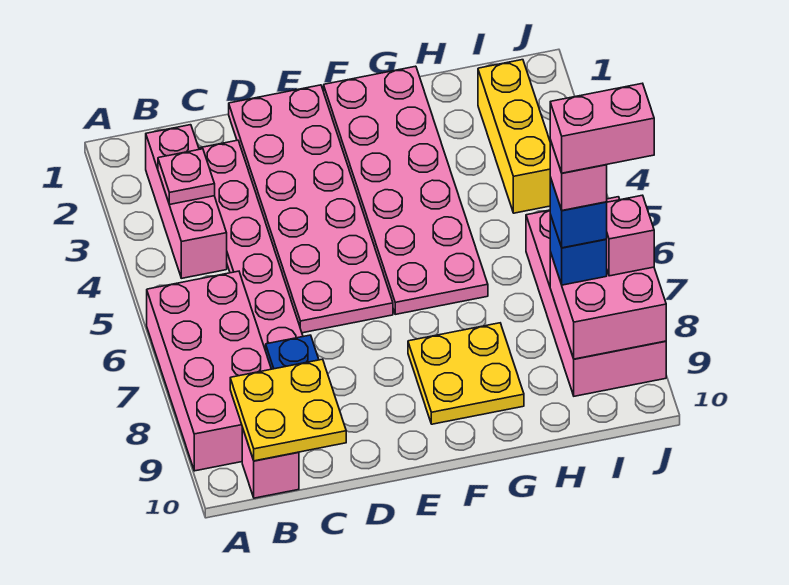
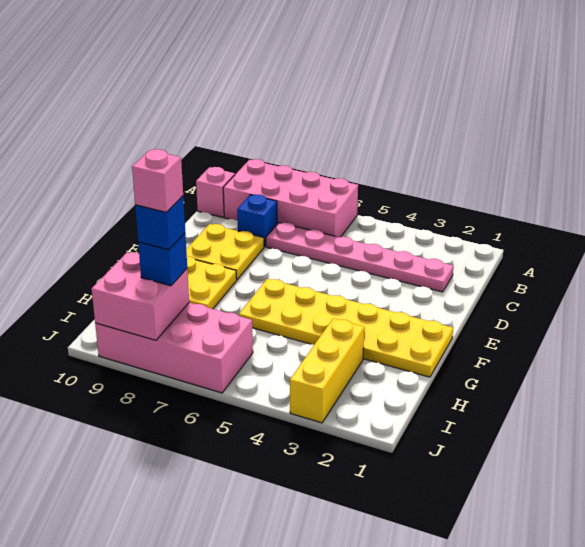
pink brick B2:B4 level 1 -> none
pink plate B3 level 2 -> none
yellow plate B9:C10 level 2 -> yellow plate D8:E9 level 1
pink plate D1:E6 level 1 -> none
pink plate F1:G6 level 1 -> yellow plate F1:G6 level 1
yellow brick I2:I4 level 1 -> yellow brick H3:J3 level 1
pink brick I8:J8 level 6 -> none
pink brick J8 level 3 -> none

